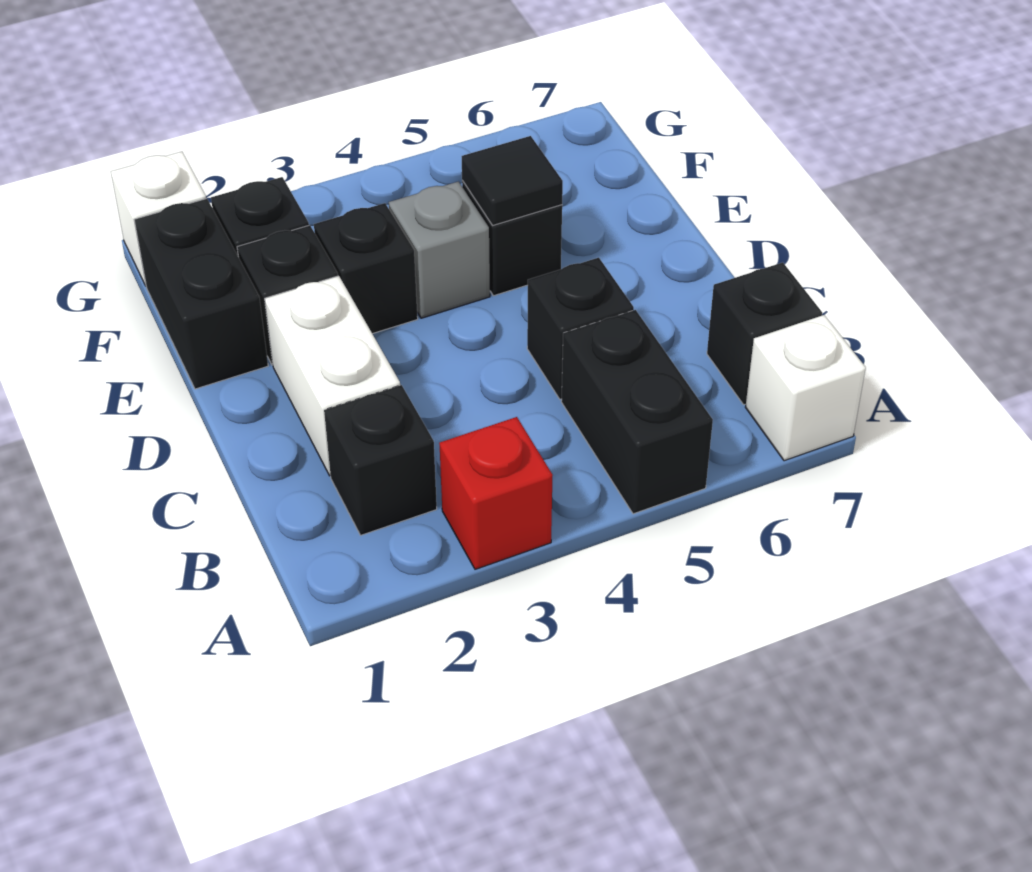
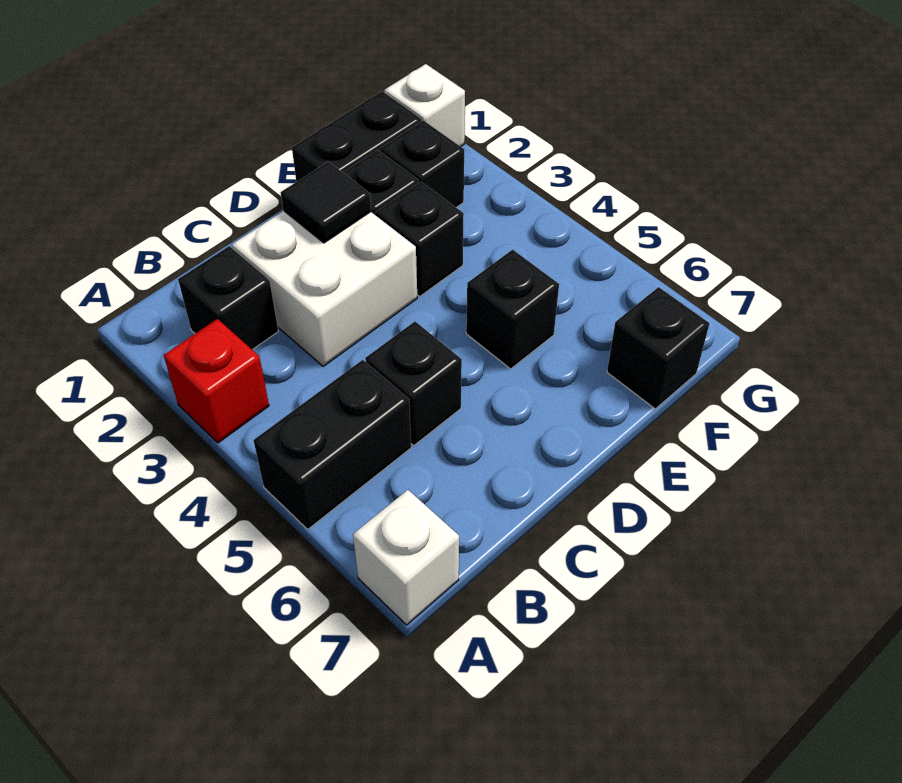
black brick B7 level 1 -> black brick F7 level 1
white brick C2:D2 level 1 -> white brick C2:D3 level 1
grey brick E4 level 1 -> none
black tile E5 level 2 -> black tile D2 level 2

